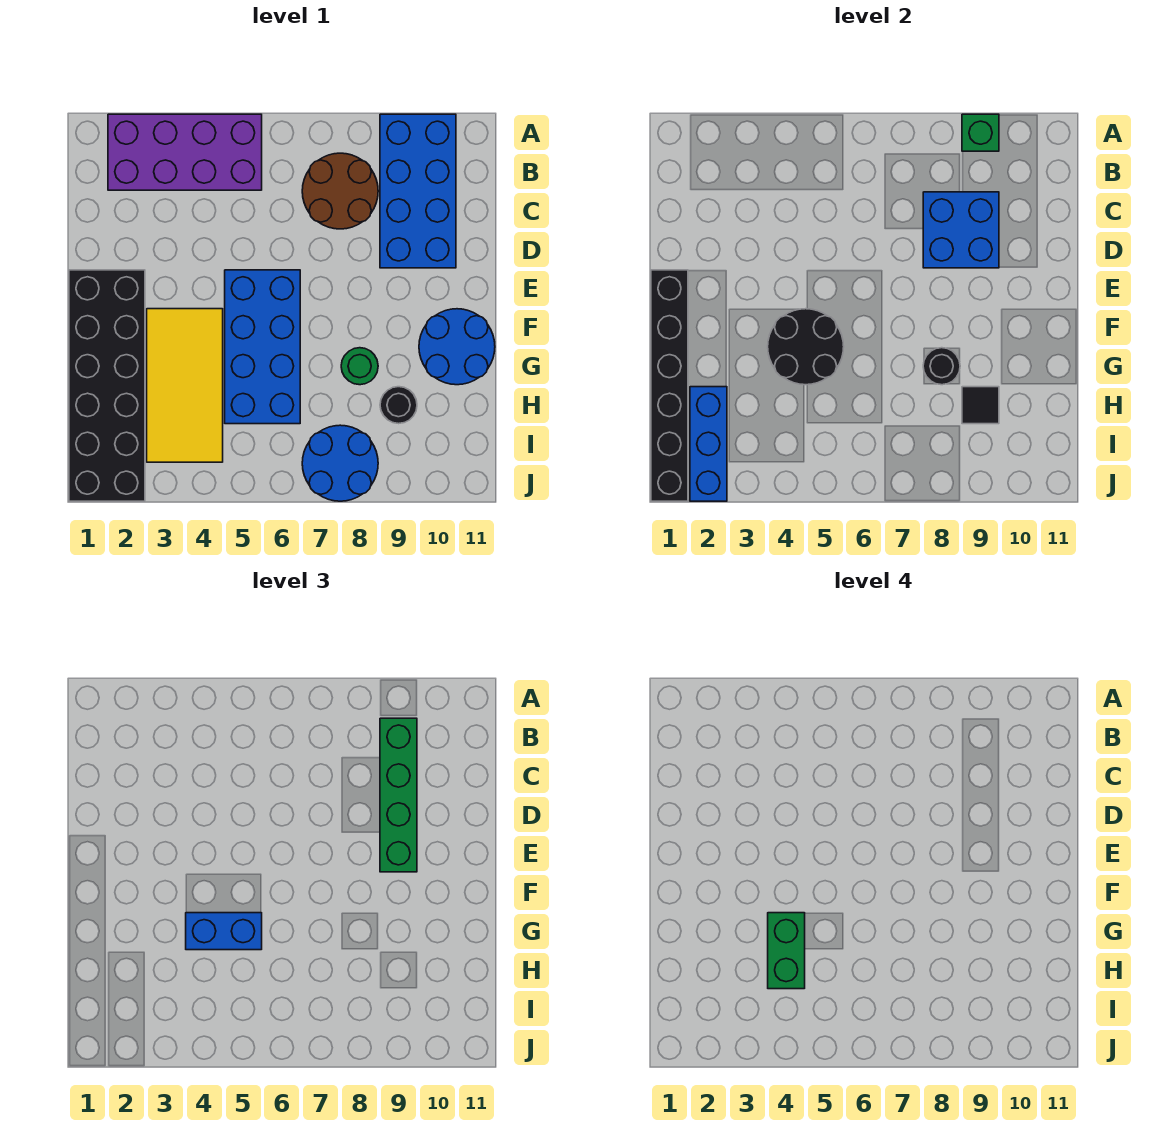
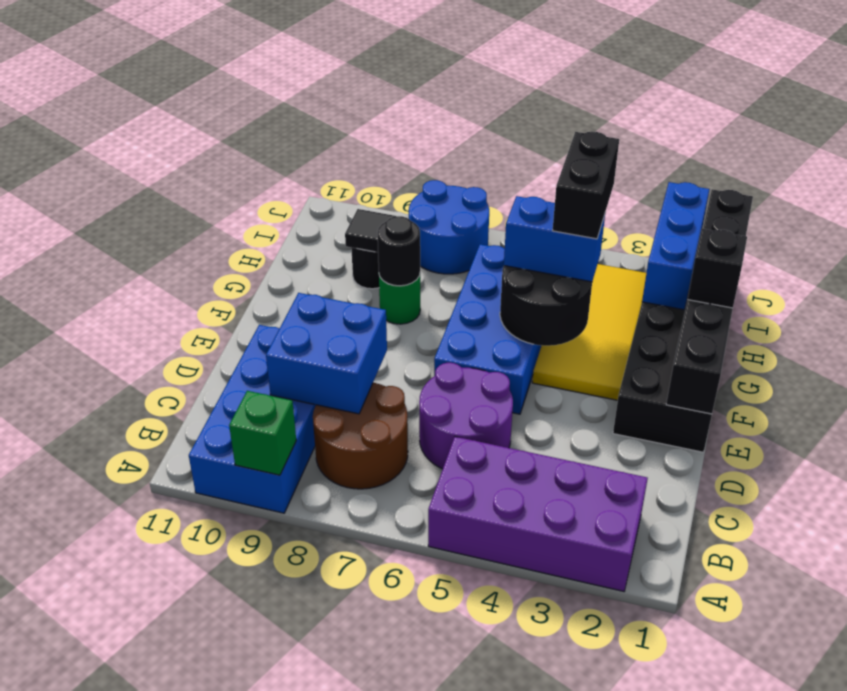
green brick B9:E9 level 3 -> none
none -> purple round brick C5:D6 level 1
blue round brick F10:G11 level 1 -> none
none -> black brick G1 level 3
green brick G4:H4 level 4 -> black brick G4:H4 level 4

